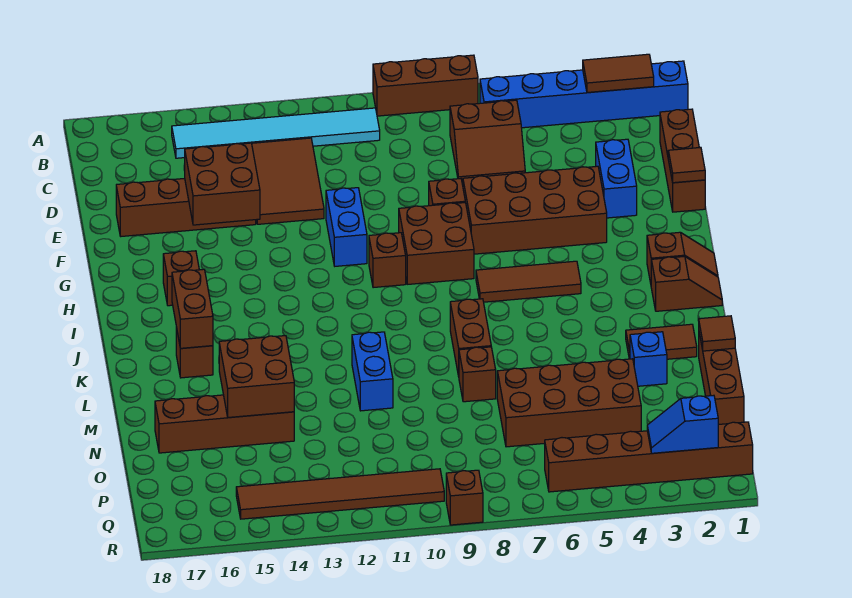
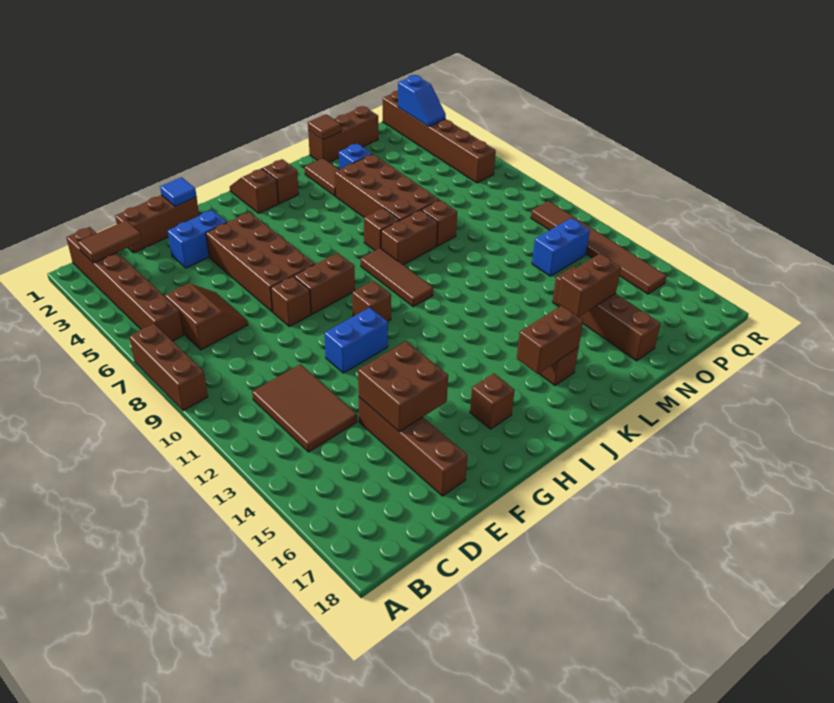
blue brick B1:B6 level 1 -> brown brick B1:B6 level 1
brown tile B2:B3 level 2 -> brown tile B2:C2 level 2
cyan tile B10:B15 level 1 -> none
brown tile C12:E13 level 1 -> brown tile C11:D13 level 1
brown tile F1 level 2 -> blue tile F1 level 2
brown brick G8:H9 level 1 -> brown brick G8:H8 level 1
brown tile I5:I7 level 1 -> brown tile J8:J10 level 1
blue brick L11:M11 level 1 -> blue brick O12:P12 level 1
brown brick M14:N15 level 2 -> brown brick M15:N15 level 2
brown brick N4:O7 level 1 -> brown brick L4:M7 level 1
brown brick R9 level 1 -> brown brick K7 level 1

